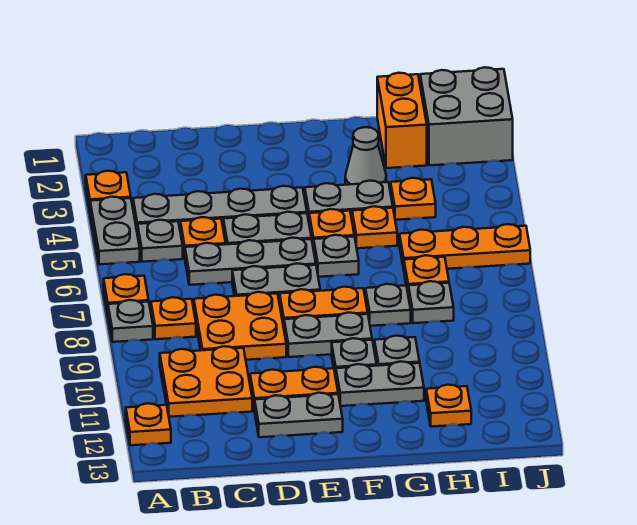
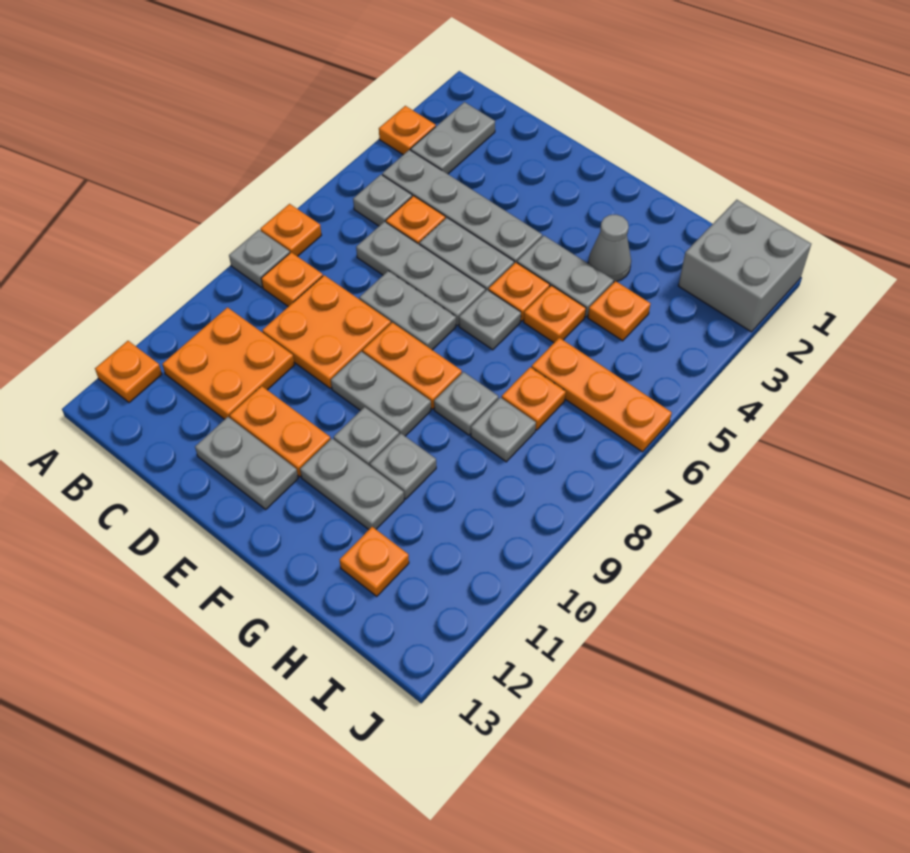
grey plate A4:A5 level 1 -> grey plate B2:B3 level 1
orange brick H1:H2 level 1 -> none

